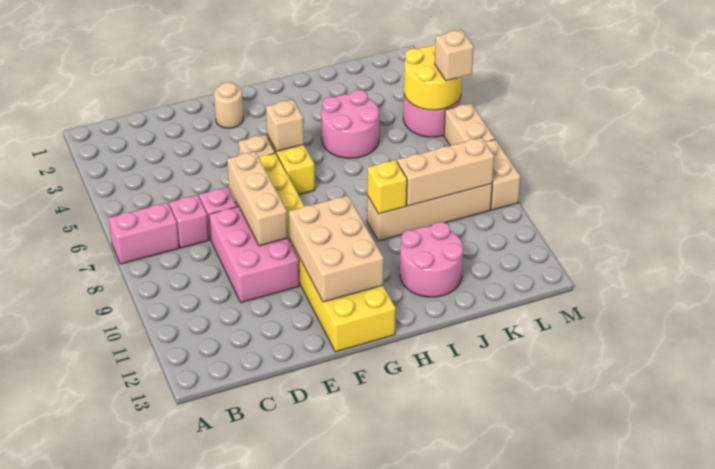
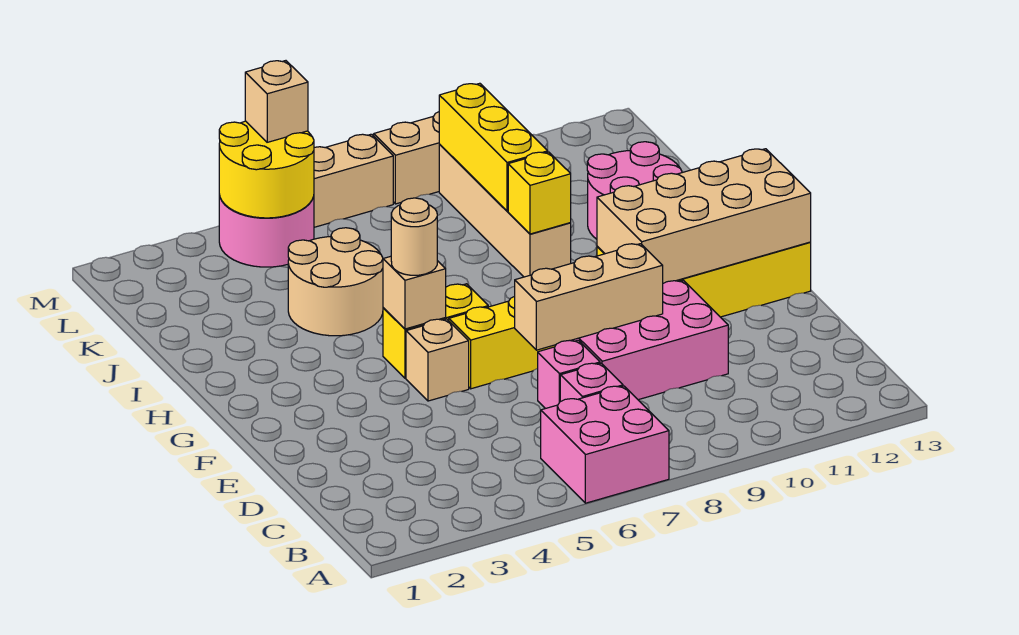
pink brick A7:B7 level 1 -> pink brick A6:B7 level 1
tan round brick F2 level 1 -> tan round brick G5 level 3
tan brick F10:G12 level 2 -> tan brick F10:G13 level 2
pink round brick I4:J5 level 1 -> tan round brick I4:J5 level 1
tan brick J9:L9 level 2 -> yellow brick J9:L9 level 2

